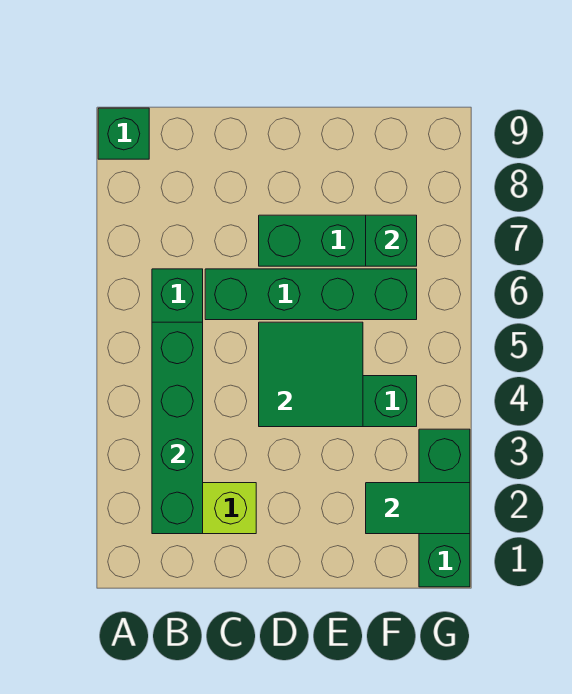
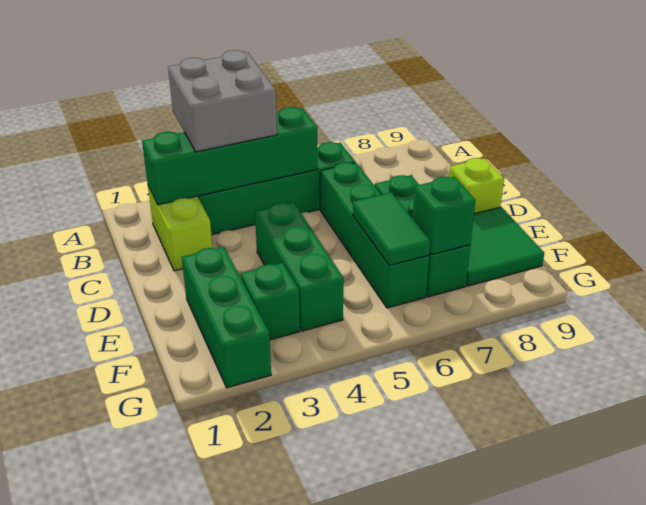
none -> grey brick A3:B4 level 3
green brick A9 level 1 -> green brick F3 level 1
green tile D4:E5 level 2 -> green tile E8:F9 level 1
none -> lime brick D9 level 1
green tile F2:G2 level 2 -> green tile E6:F6 level 2
green brick G1:G3 level 1 -> green brick E2:G2 level 1

